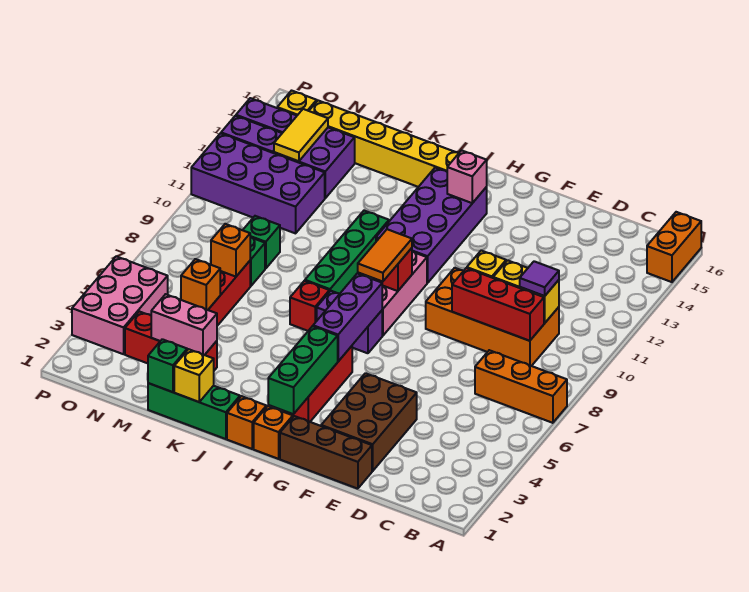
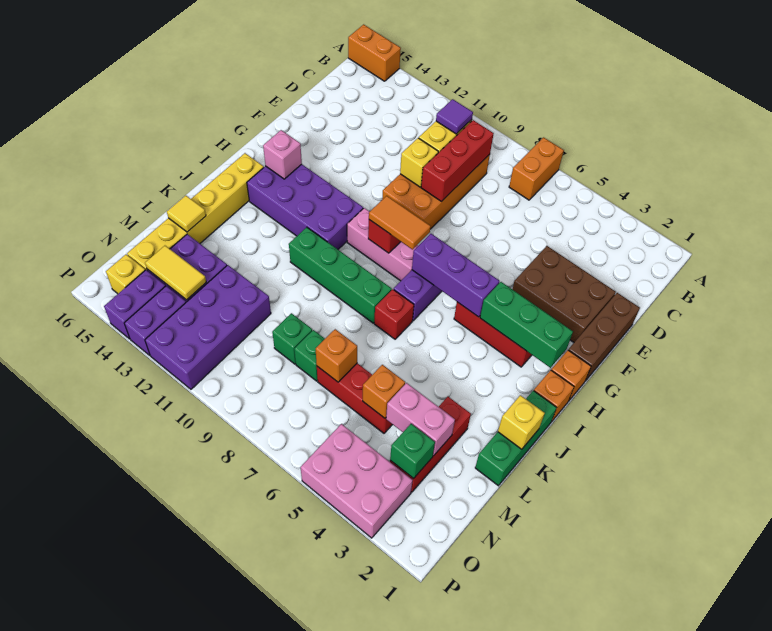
orange brick A7:C7 level 1 -> orange brick A7:B7 level 1
green brick L1 level 2 -> green brick N3 level 2
pink brick L3:M3 level 2 -> pink brick M3:M4 level 2
none -> yellow tile L15 level 2

